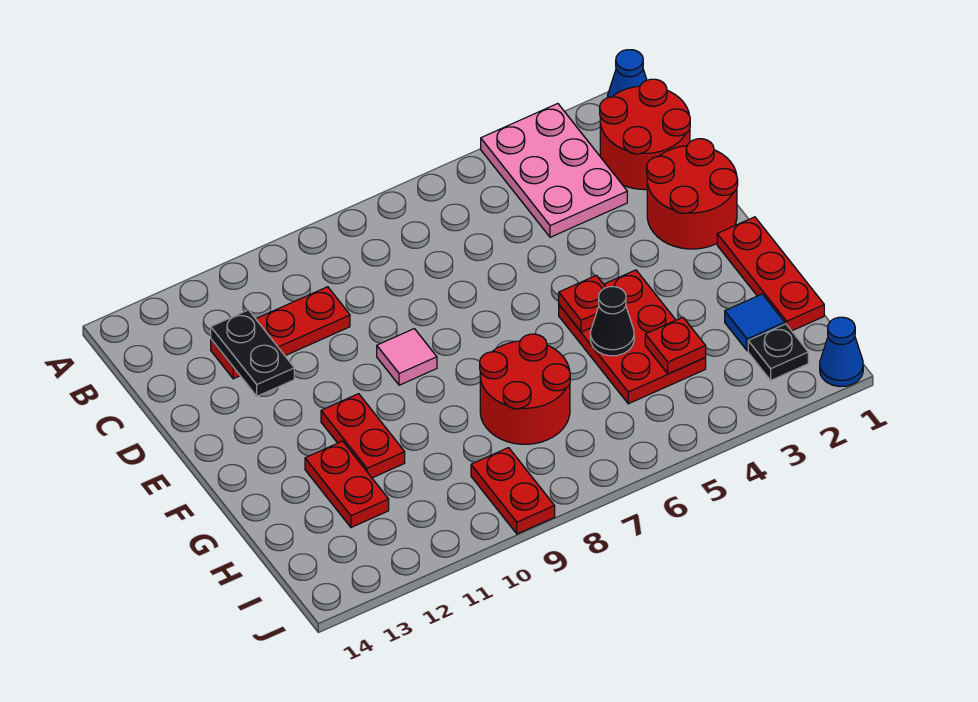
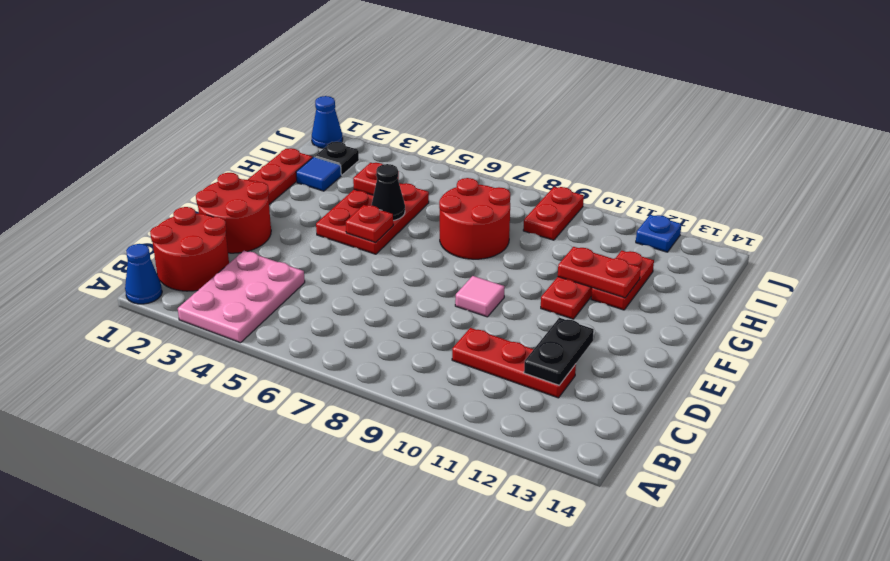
none -> red plate G11:G12 level 2
none -> blue plate J12 level 1

